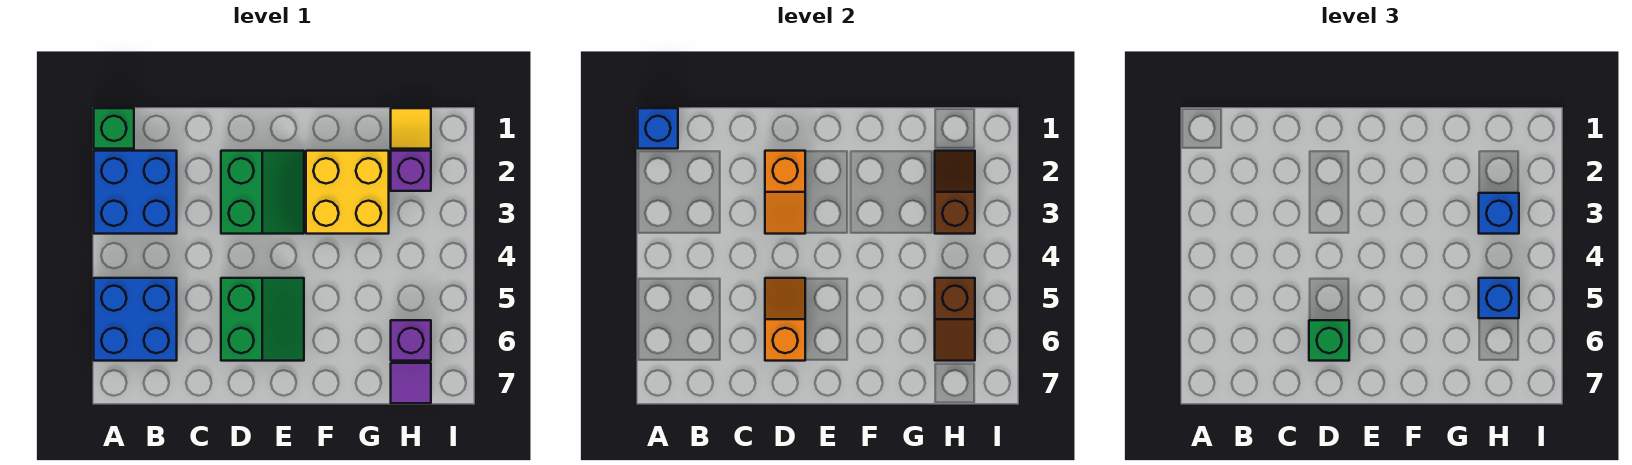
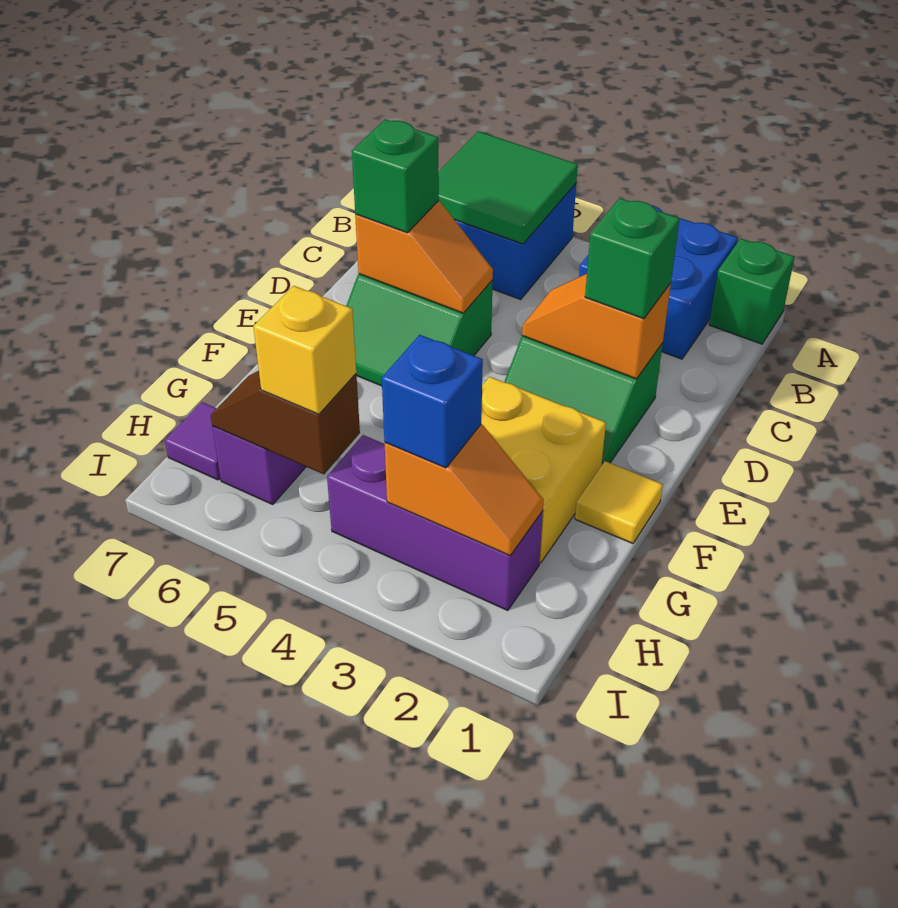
blue brick A1 level 2 -> none
none -> green tile A5:B6 level 2
none -> green brick D2 level 3
yellow tile H1 level 1 -> yellow tile F1 level 1
purple brick H2 level 1 -> purple brick H2:H4 level 1
brown slope H2:H3 level 2 top 3 -> orange slope H2:H3 level 2 top 3
blue brick H5 level 3 -> yellow brick H5 level 3

